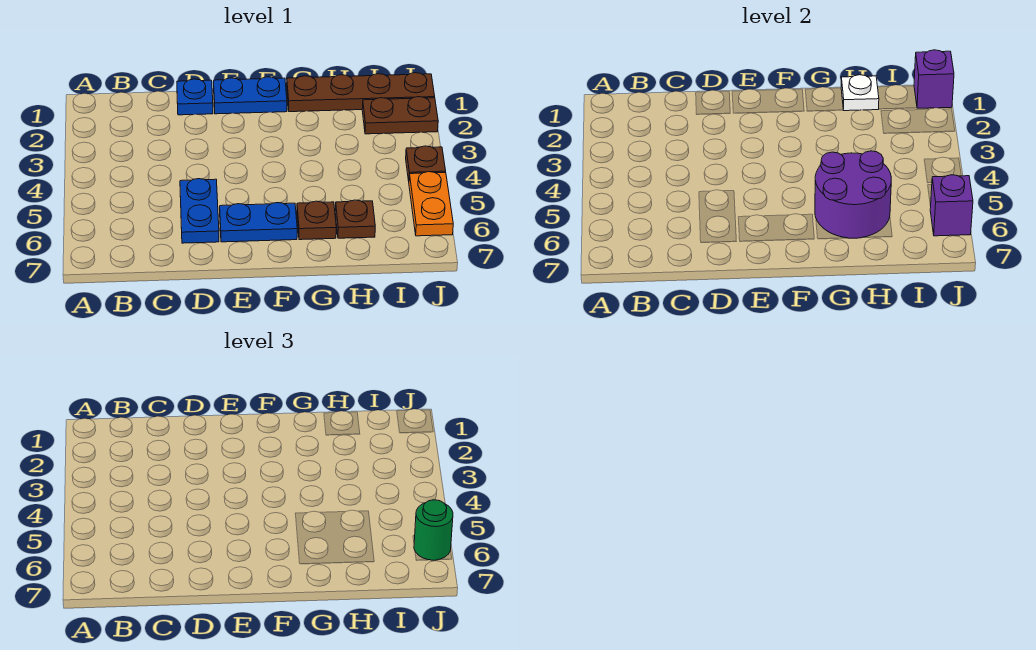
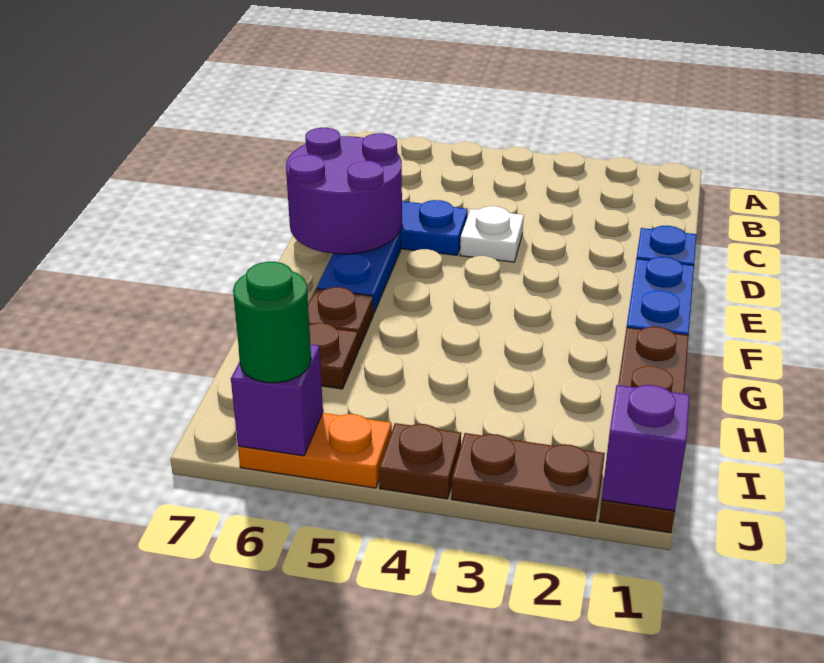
purple round brick G5:H6 level 2 -> purple round brick D6:E7 level 2
white plate H1 level 2 -> white plate D4 level 1
brown plate I2:J2 level 1 -> brown plate J2:J3 level 1

